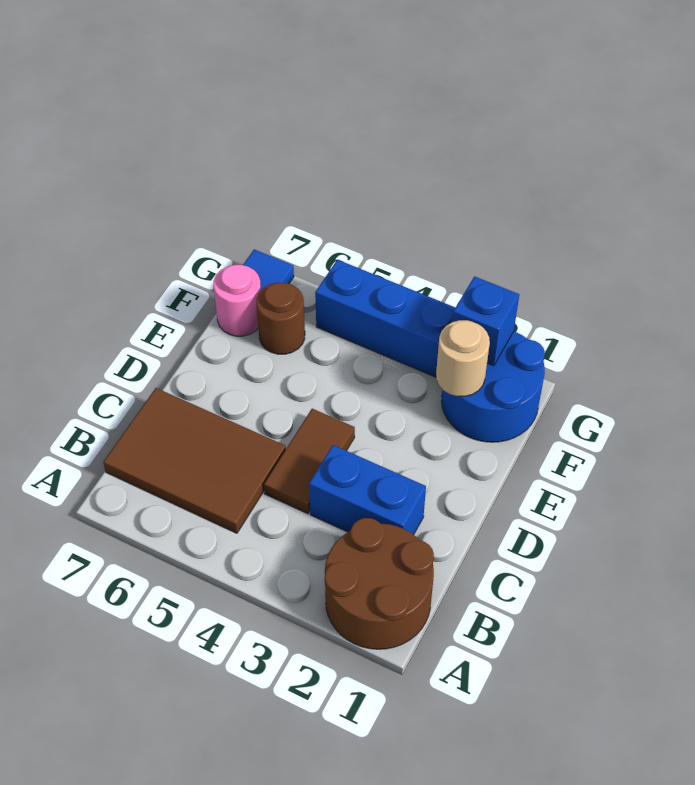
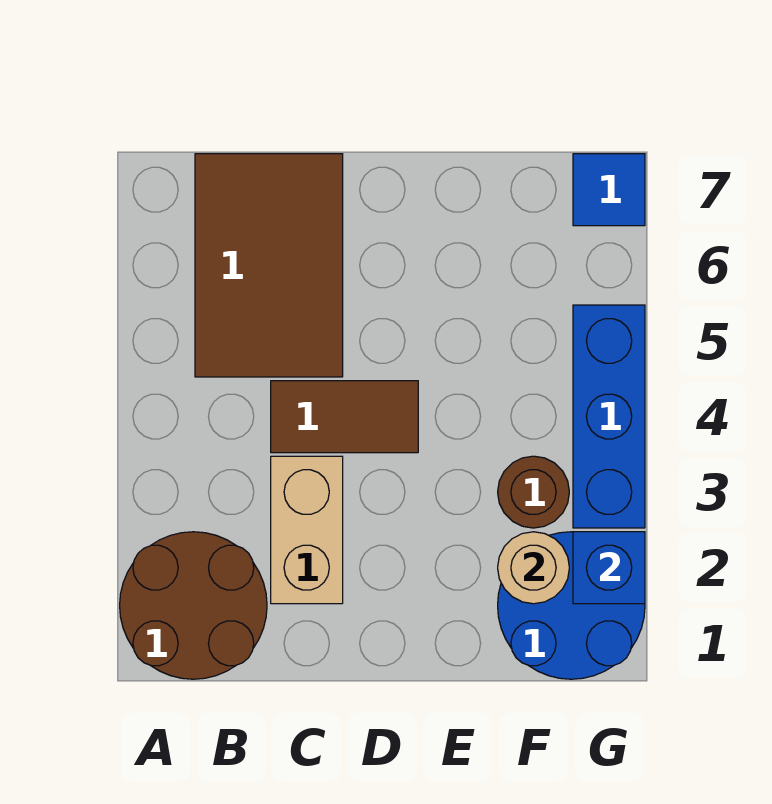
blue brick C2:C3 level 1 -> tan brick C2:C3 level 1
brown round brick F6 level 1 -> brown round brick F3 level 1
pink round brick F7 level 1 -> none

